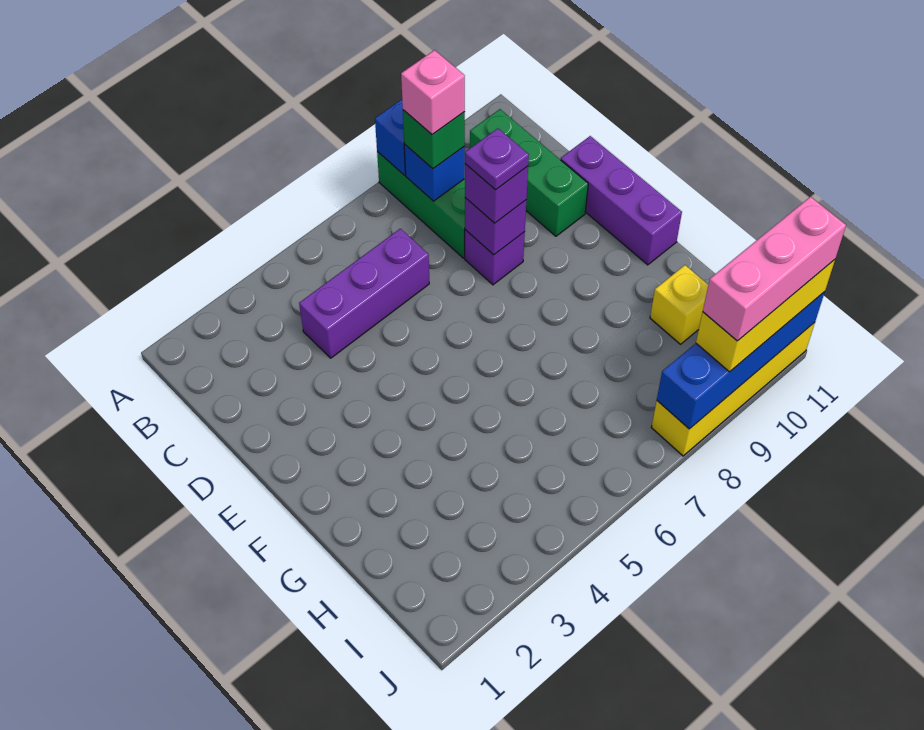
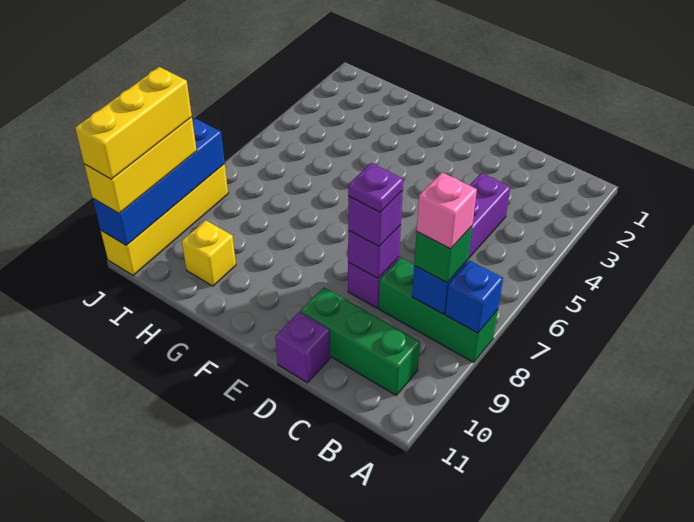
purple brick D11:F11 level 1 -> purple brick D11 level 1
pink brick J9:J11 level 4 -> yellow brick J9:J11 level 4

